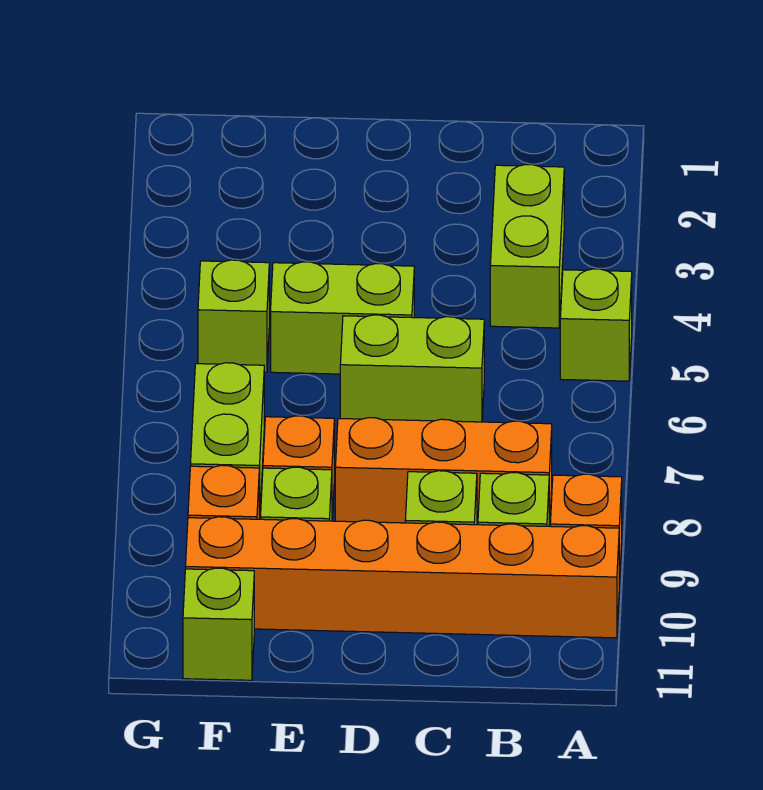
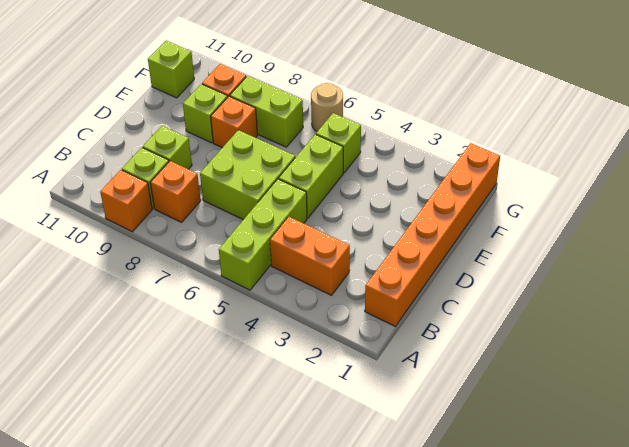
lime brick A5 level 1 -> lime brick A5:C5 level 1
orange brick A10:F10 level 1 -> orange brick B1:G1 level 1
lime brick B3:B4 level 1 -> orange brick B3:B4 level 1
orange brick B8:D8 level 1 -> orange brick B8 level 1
lime brick C6:D6 level 1 -> lime brick C6:D7 level 1
none -> tan round brick G6 level 1

